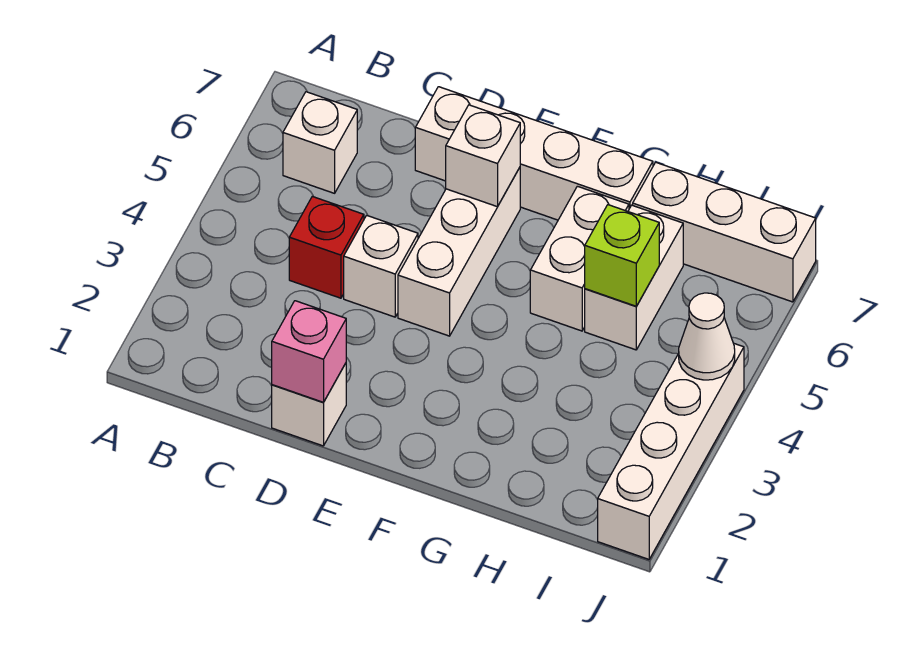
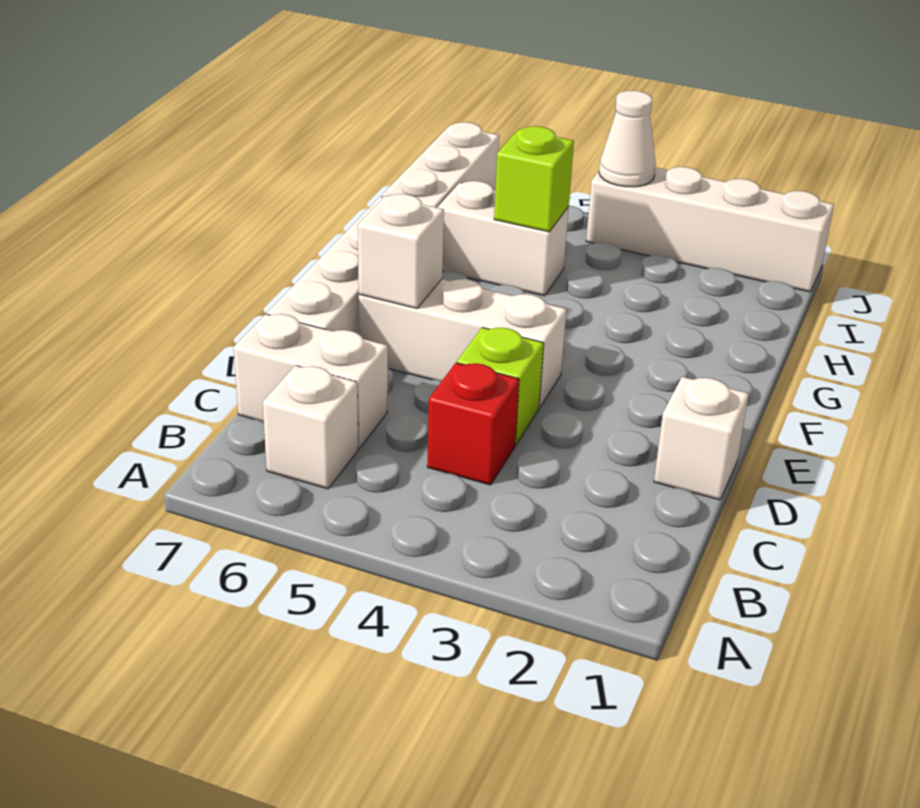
pink brick D1 level 2 -> none
white brick D4 level 1 -> lime brick D4 level 1
white brick G5:G6 level 1 -> white brick C6:C7 level 1

